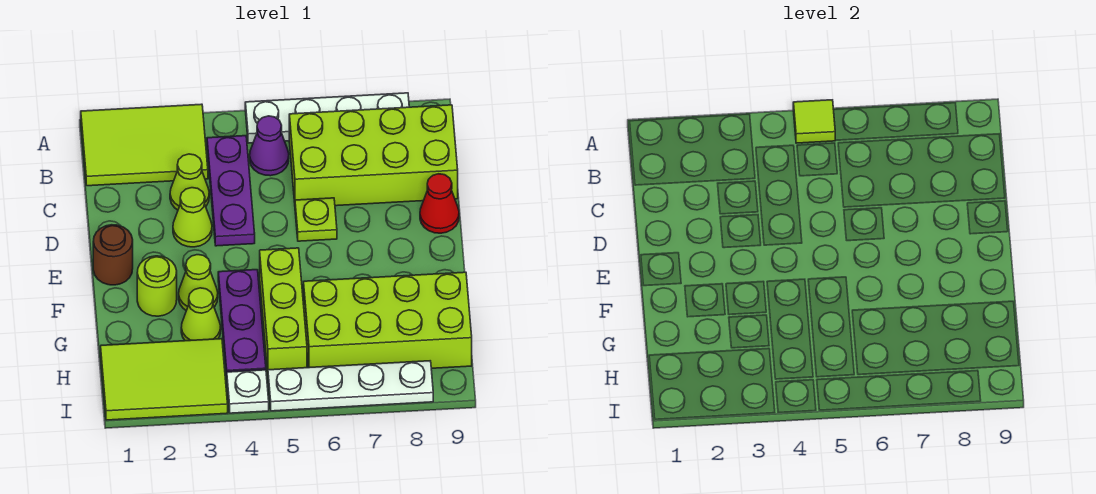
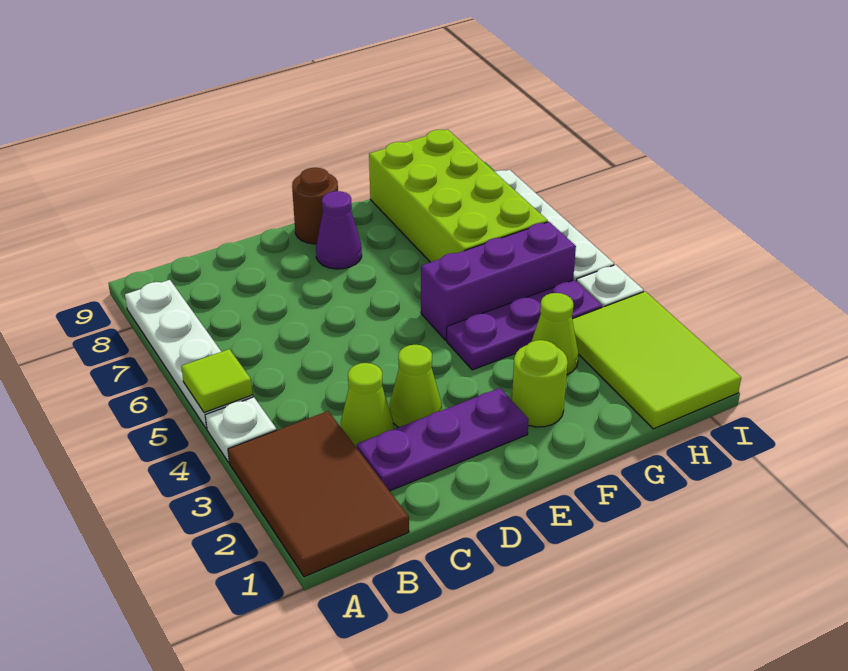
lime tile A1:B3 level 1 -> brown tile A1:B3 level 1
none -> white plate A4 level 1
purple plate B4:D4 level 1 -> purple plate C2:E2 level 1
purple cone B5 level 1 -> purple cone E8 level 1
lime brick B6:C9 level 1 -> none
lime plate D6 level 1 -> none
red cone D9 level 1 -> none
brown round brick E1 level 1 -> brown round brick E9 level 1
lime cone F3 level 1 -> none
lime brick F5:H5 level 1 -> purple brick F5:H5 level 1

